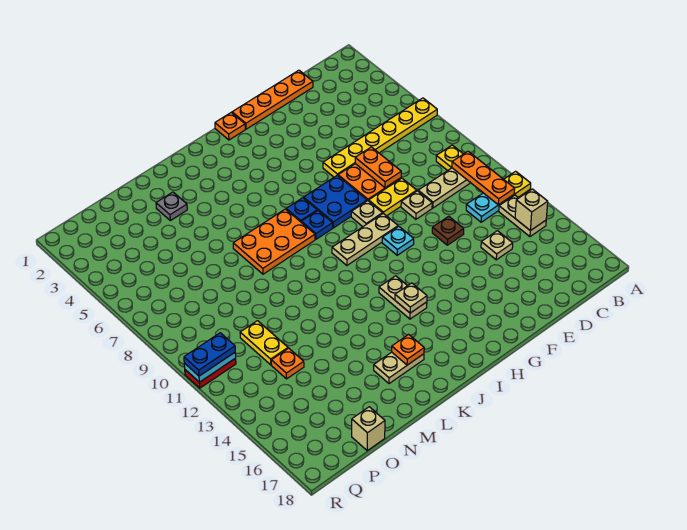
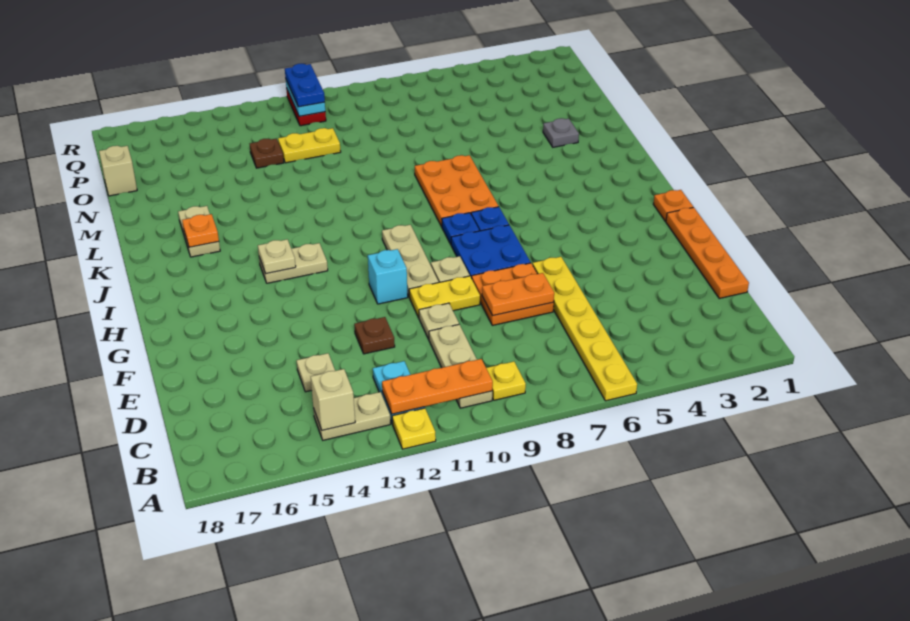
yellow plate E9:F9 level 1 -> yellow plate F9:F10 level 1
cyan plate G11 level 1 -> cyan brick G11 level 1
orange plate O13 level 1 -> brown plate O13 level 1

